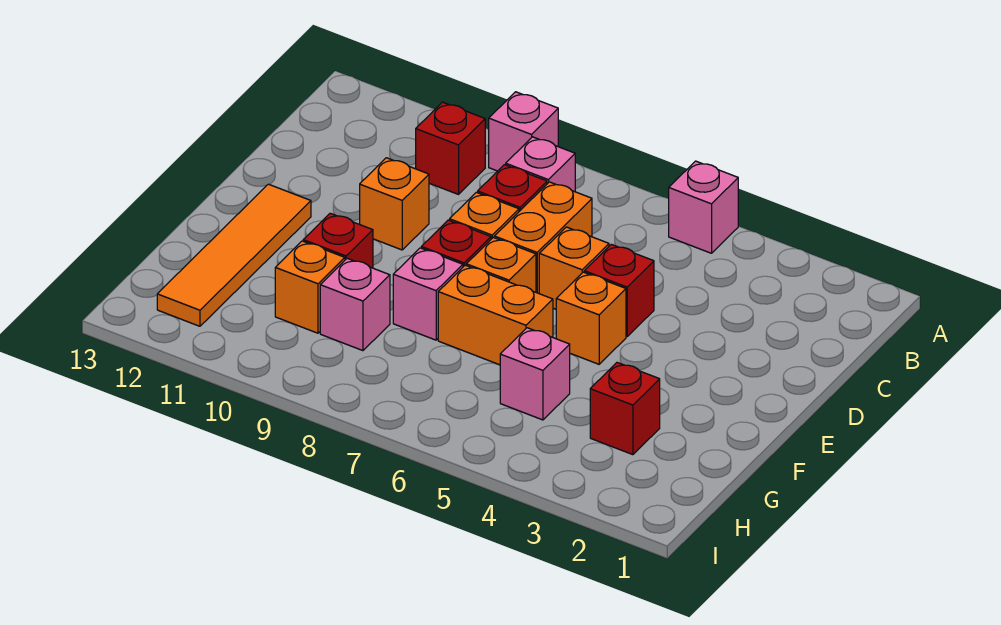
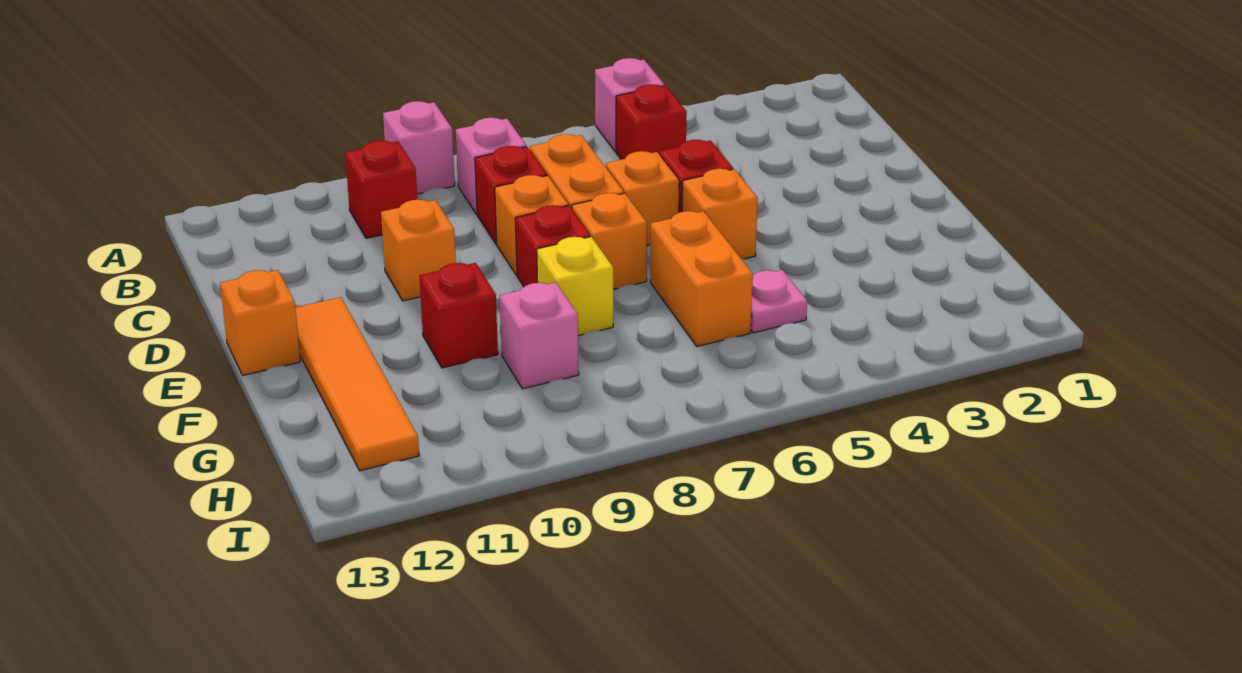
orange brick F6:F7 level 1 -> orange brick F6:G6 level 1
pink brick F8 level 1 -> yellow brick F8 level 1
red brick G3 level 1 -> red brick B5 level 1
pink brick G5 level 1 -> pink plate G5 level 1
orange brick G10 level 1 -> orange brick E13 level 1

